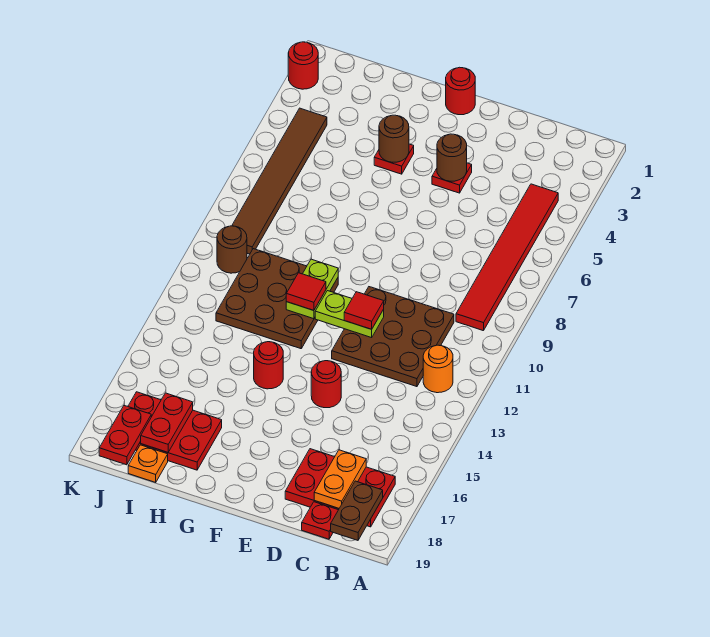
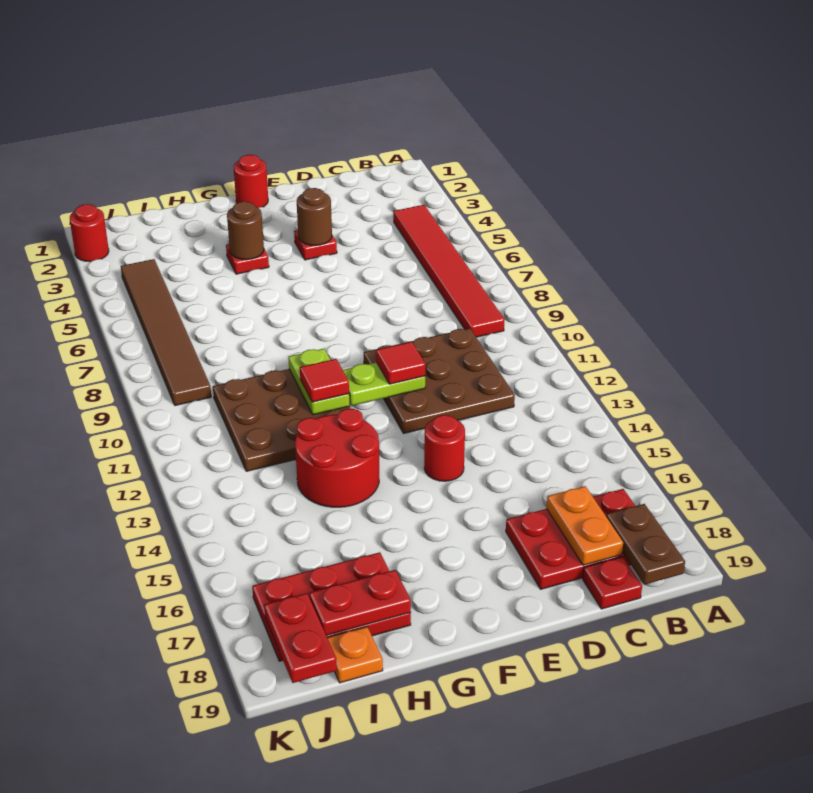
orange round brick B12 level 1 -> none
red round brick G14 level 1 -> red round brick G13:H14 level 1
red plate I17:I18 level 2 -> red plate H18:I18 level 2
brown round brick J10 level 1 -> none

